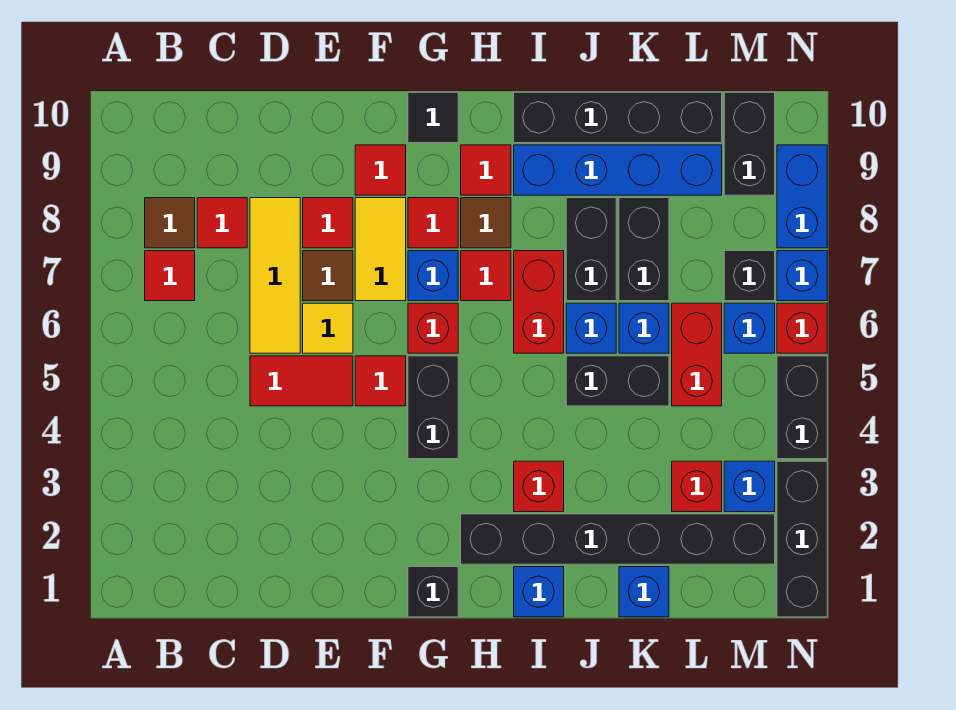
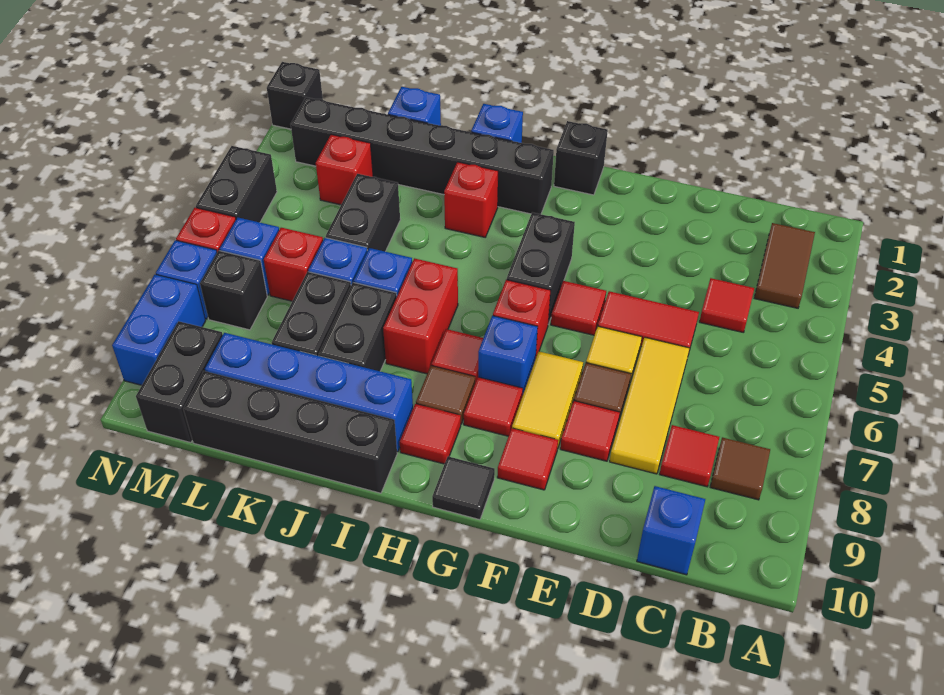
none -> brown tile B2:B3 level 1
red tile B7 level 1 -> red tile C4 level 1
black brick J5:K5 level 1 -> black brick K4:K5 level 1
red brick L5:L6 level 1 -> red brick L6 level 1
blue brick M3 level 1 -> blue brick C10 level 1
black brick N1:N3 level 1 -> black brick N1 level 1

